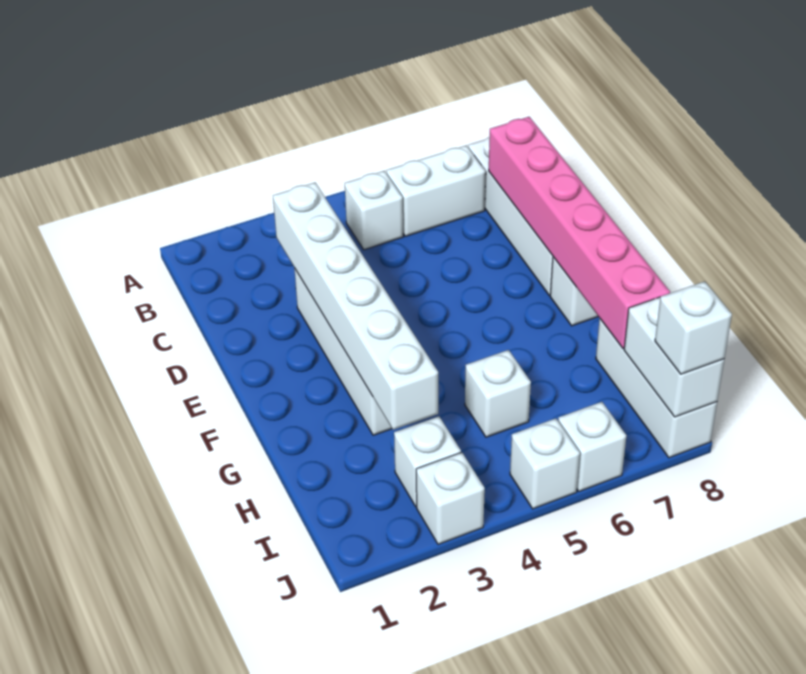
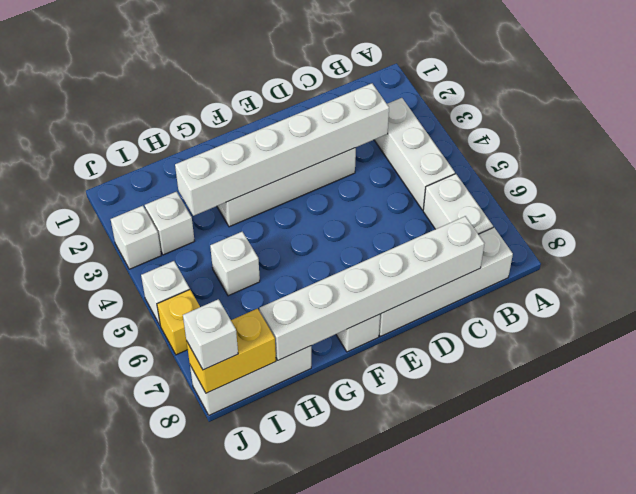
white brick B5 level 1 -> white brick B3:B5 level 1
pink brick C8:H8 level 2 -> white brick C8:H8 level 2
white brick I8:J8 level 2 -> yellow brick I8:J8 level 2
white brick J6 level 1 -> yellow brick J6 level 1

